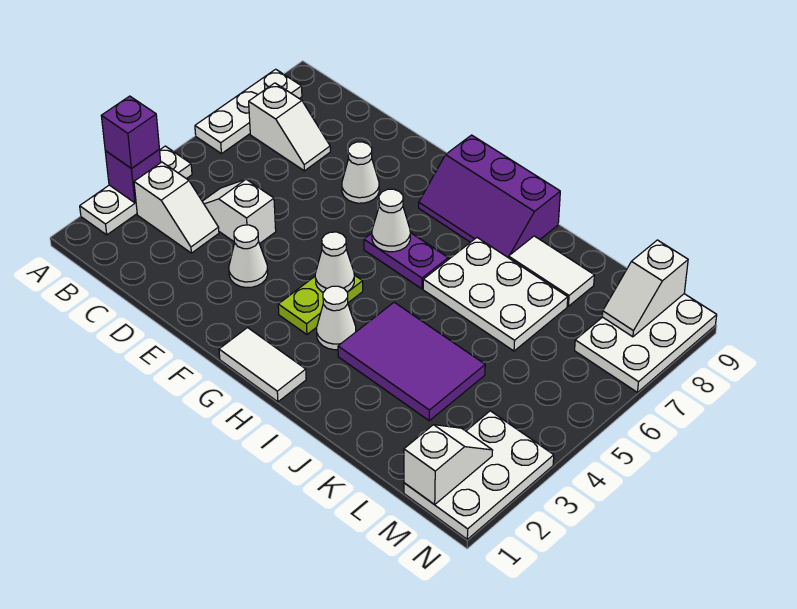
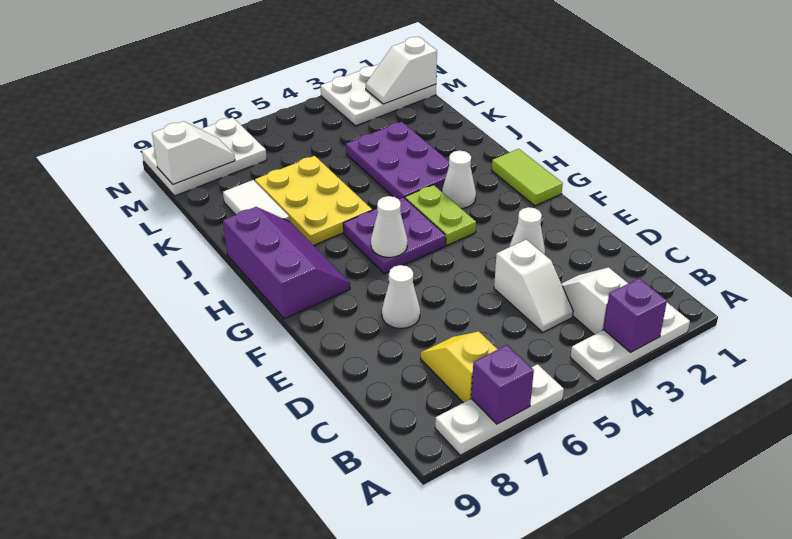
purple brick A3 level 3 -> purple brick A7 level 2
white slope B7:C7 level 1 top B -> yellow slope B7:C7 level 1 top B
white tile G1:H1 level 1 -> lime tile G1:H1 level 1
lime plate G3:G4 level 1 -> lime plate G4:H4 level 1
white cone G4 level 2 -> none
purple plate G6:H6 level 1 -> purple plate G5:H6 level 1
purple tile I3:K4 level 1 -> purple plate I3:K4 level 1
white plate I6:K7 level 1 -> yellow plate I6:K7 level 1

